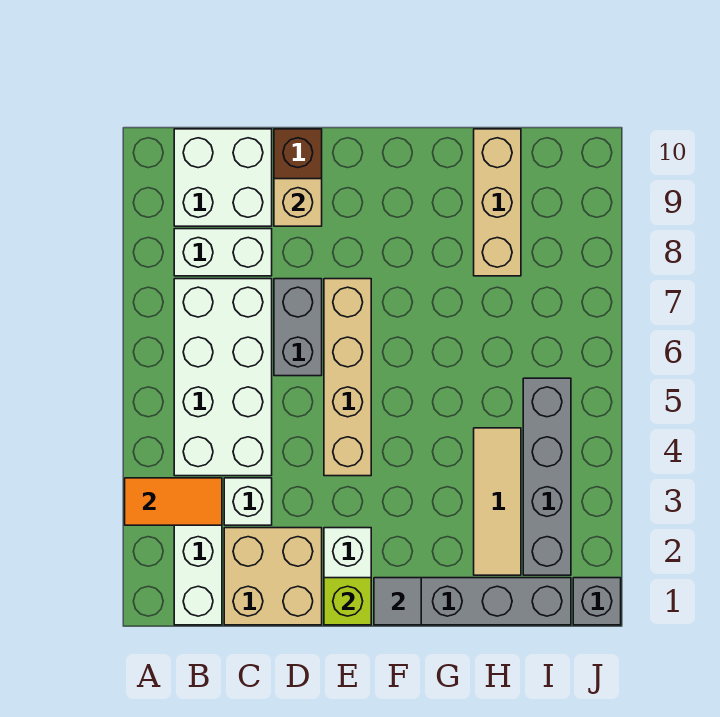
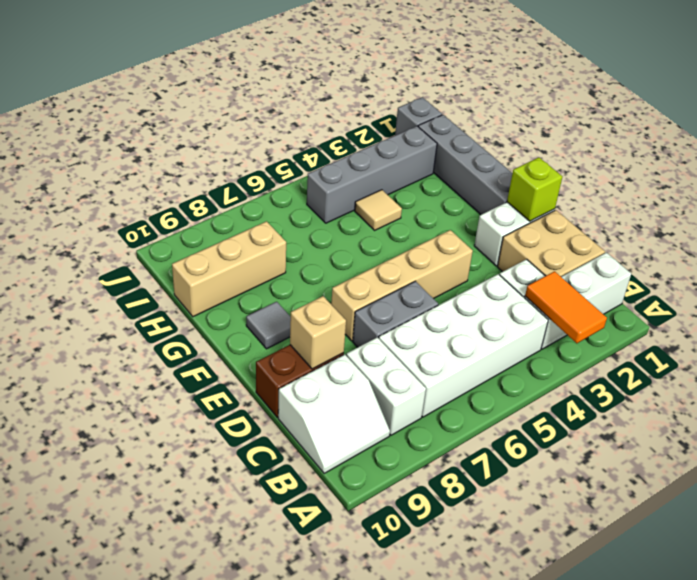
white brick B9:C10 level 1 -> white slope B9:C10 level 1 top C
grey tile F1 level 2 -> grey tile F9 level 1
tan tile H2:H4 level 1 -> tan tile H4 level 1

